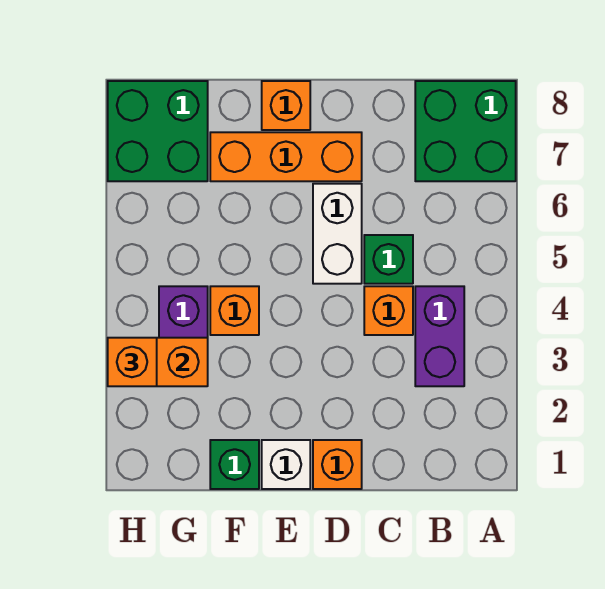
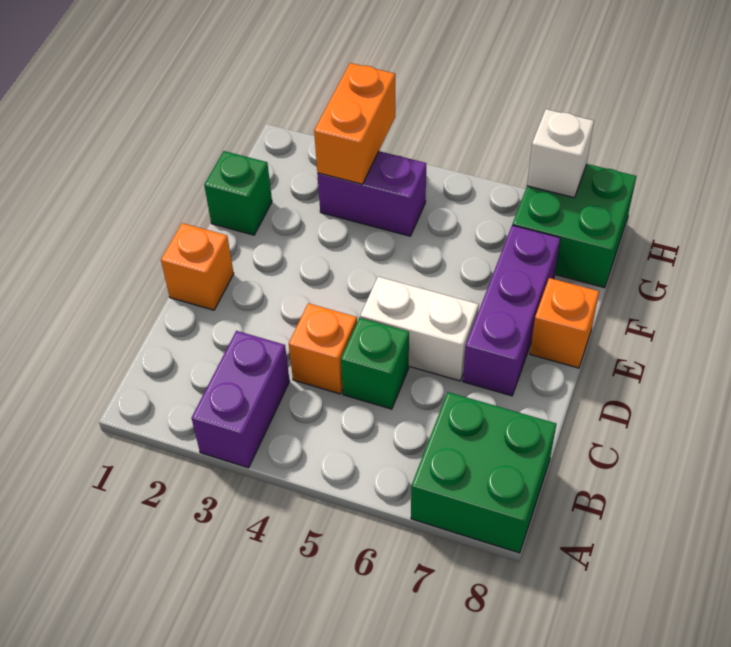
purple brick B3:B4 level 1 -> purple brick A3:B3 level 1
orange brick D7:F7 level 1 -> purple brick D7:F7 level 1
white brick E1 level 1 -> white brick H7 level 2
orange brick F4 level 1 -> none
orange brick H3 level 3 -> none

